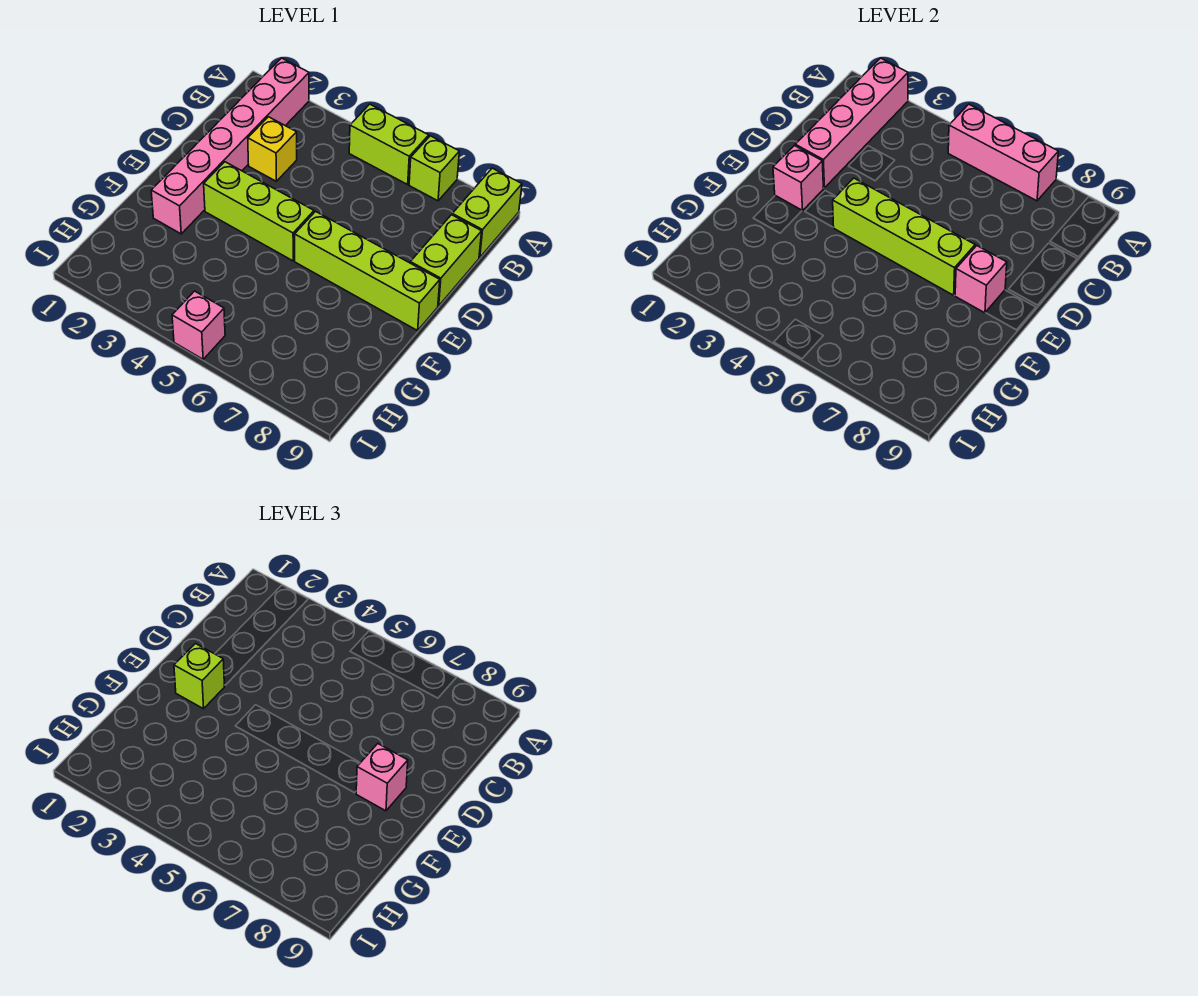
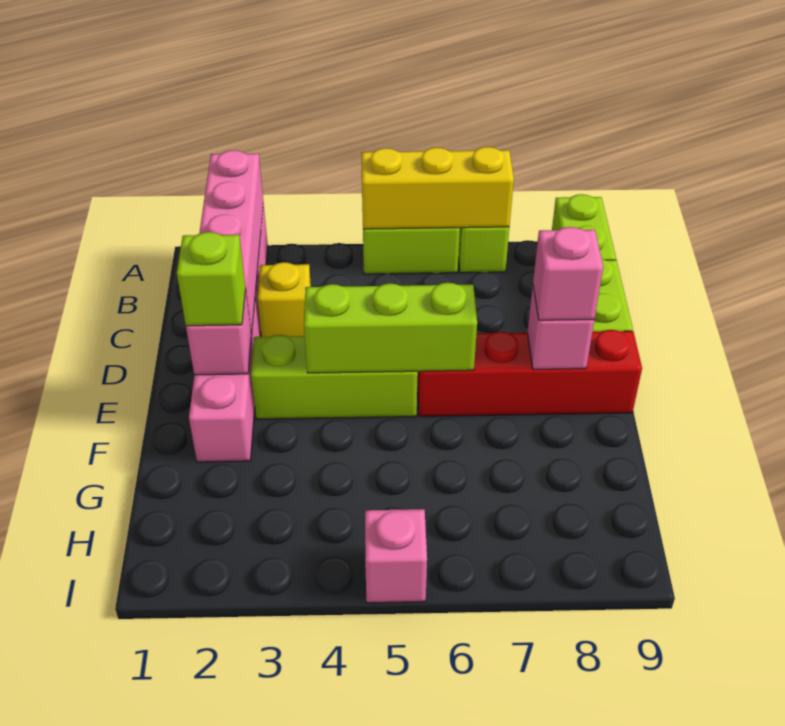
pink brick A5:A7 level 2 -> yellow brick A5:A7 level 2
lime brick E4:E7 level 2 -> lime brick E4:E6 level 2
lime brick E6:E9 level 1 -> red brick E6:E9 level 1

